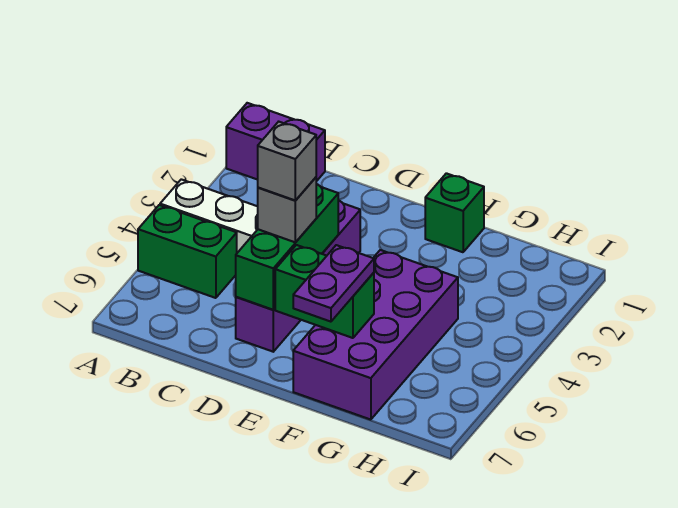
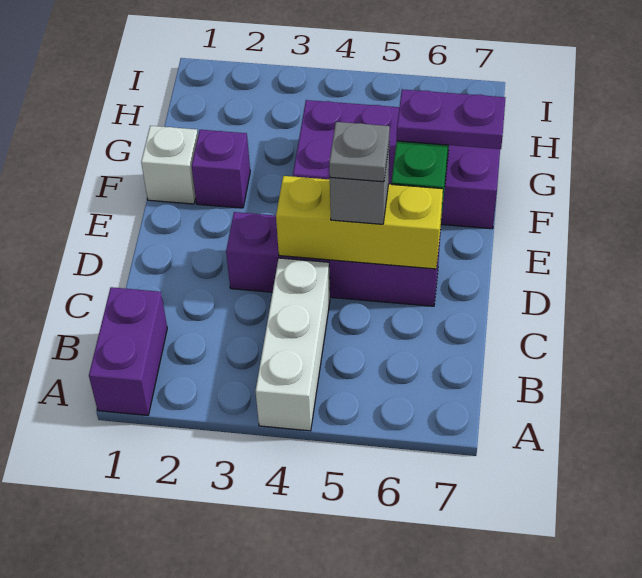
green brick A5:B5 level 1 -> none
green brick D4:D6 level 2 -> yellow brick D4:D6 level 2
grey brick D5 level 4 -> grey plate D5 level 4
green brick F1 level 1 -> white brick F1 level 1
none -> purple brick F2 level 1

